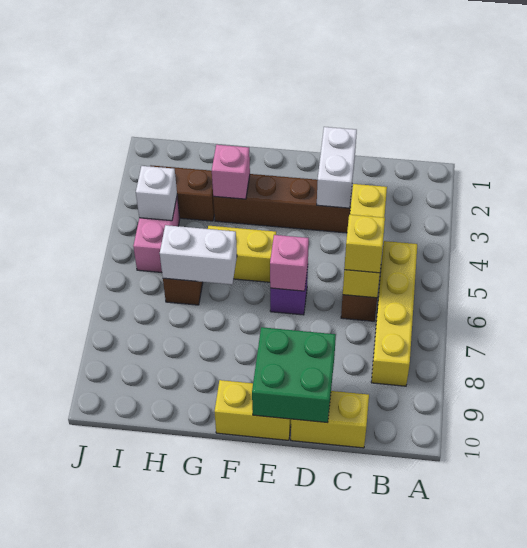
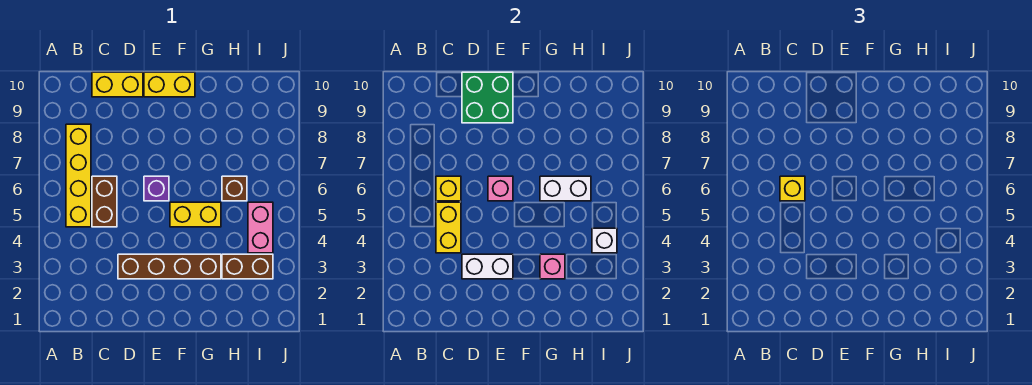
white brick D2:D3 level 2 -> white brick D3:E3 level 2

